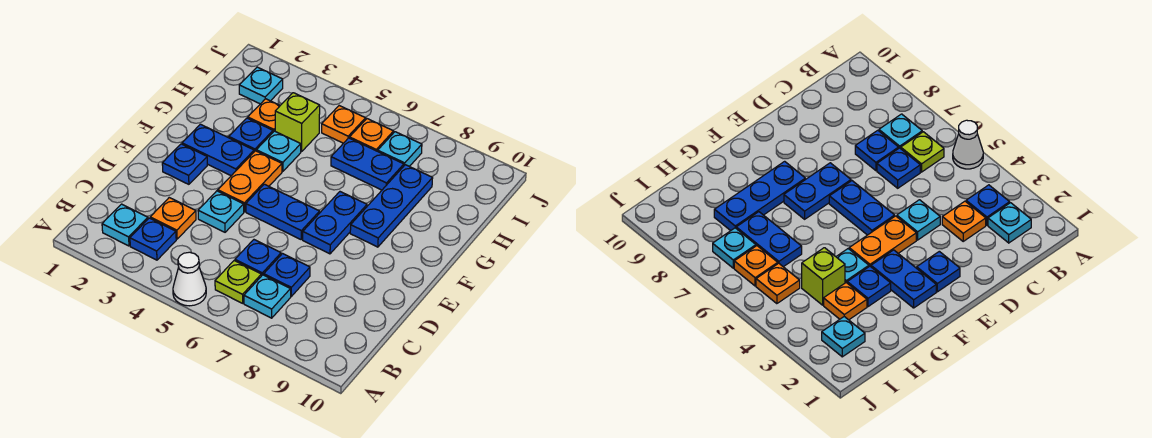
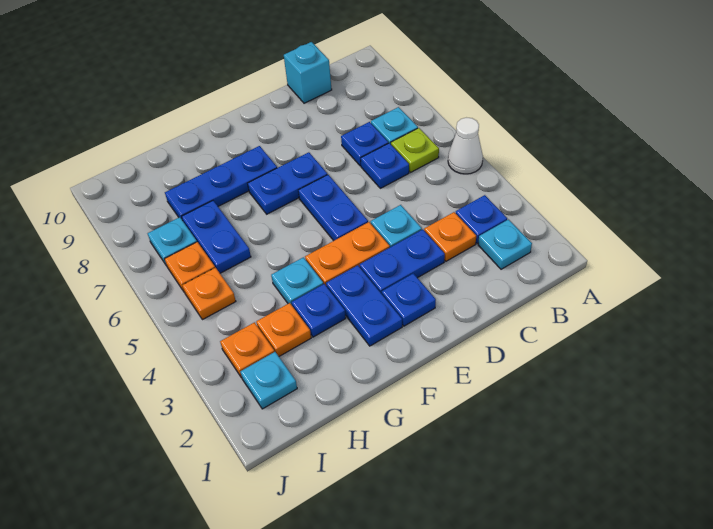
none -> cyan brick C10 level 1
none -> blue plate D3:E3 level 1
lime brick H4 level 1 -> none
none -> orange plate I3 level 1

